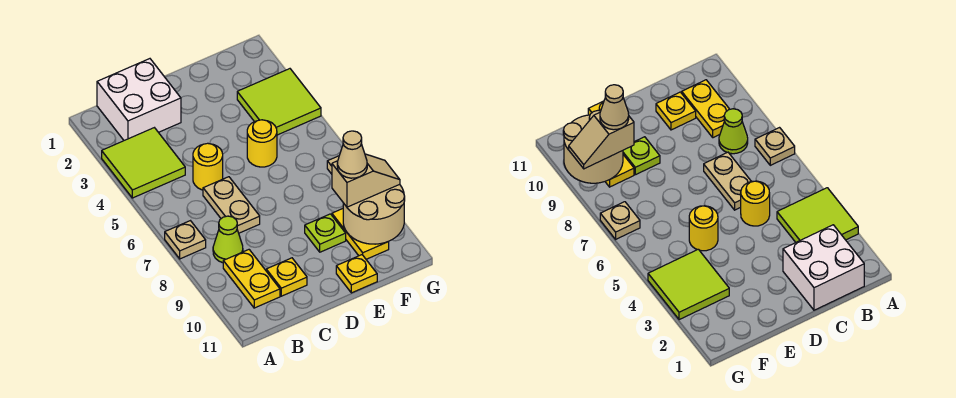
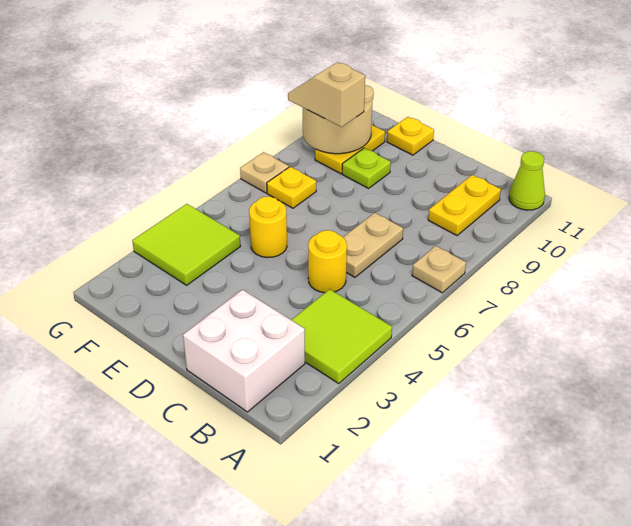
lime cone B8 level 1 -> lime cone A11 level 1
yellow plate C10 level 1 -> yellow plate F7 level 1
tan cone F9 level 4 -> none

